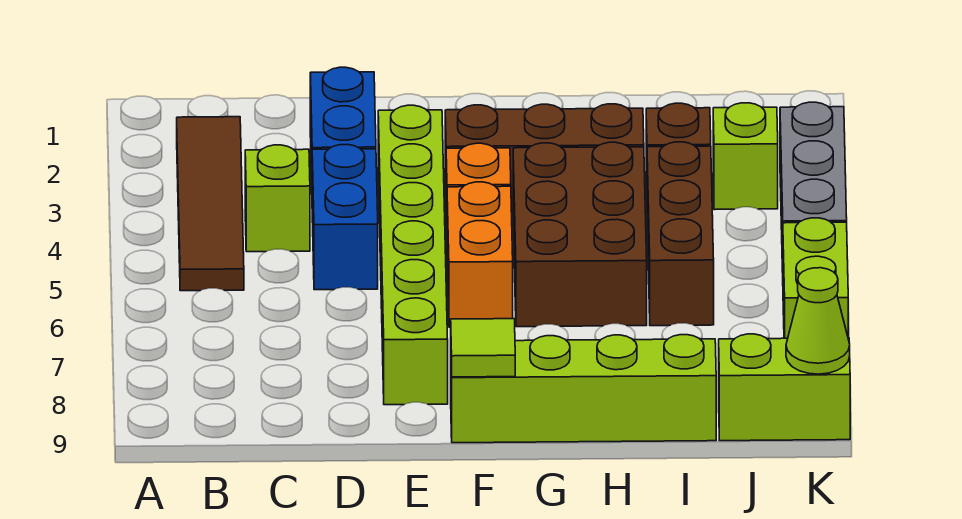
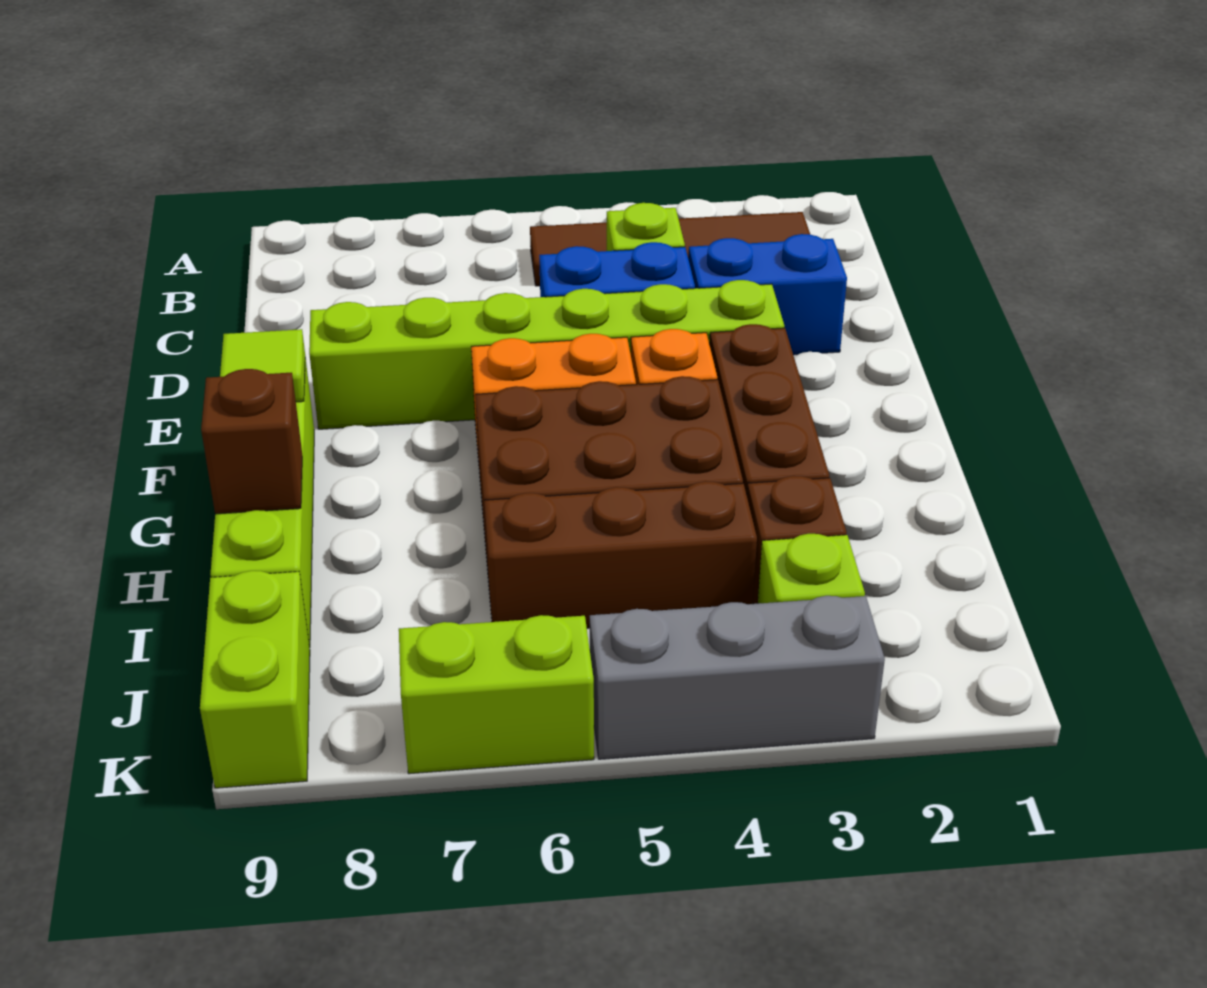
none -> brown brick H9 level 2
lime cone K9 level 2 -> none

